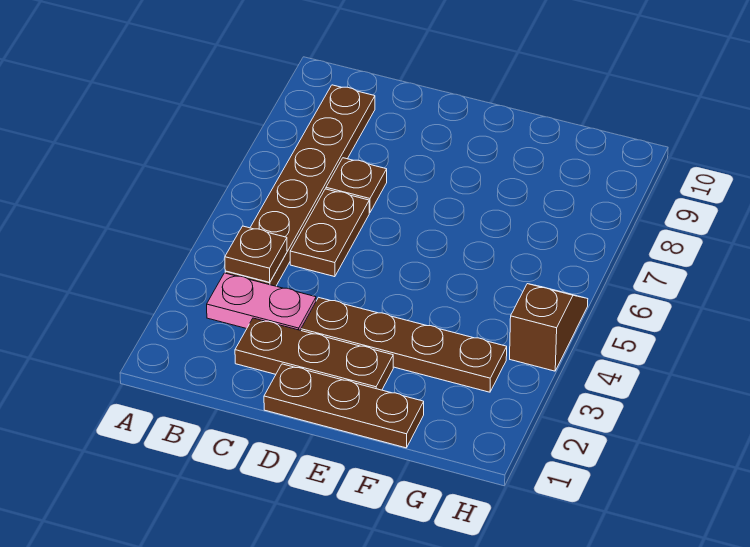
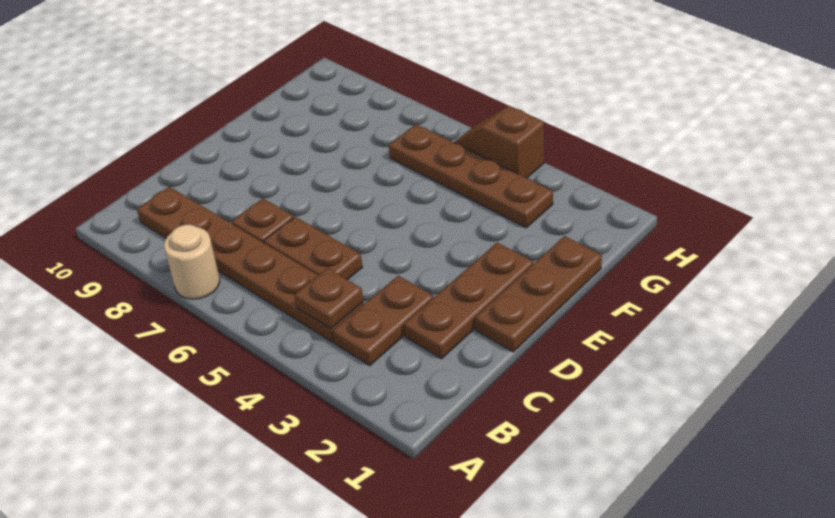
none -> tan round brick A7 level 1
pink plate B3:C3 level 1 -> brown plate B3:C3 level 1
brown plate D3:G3 level 1 -> brown plate G3:G6 level 1

